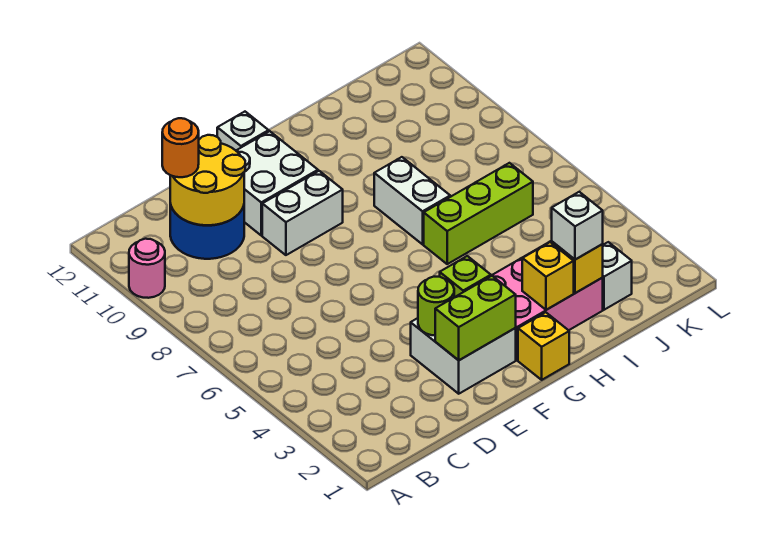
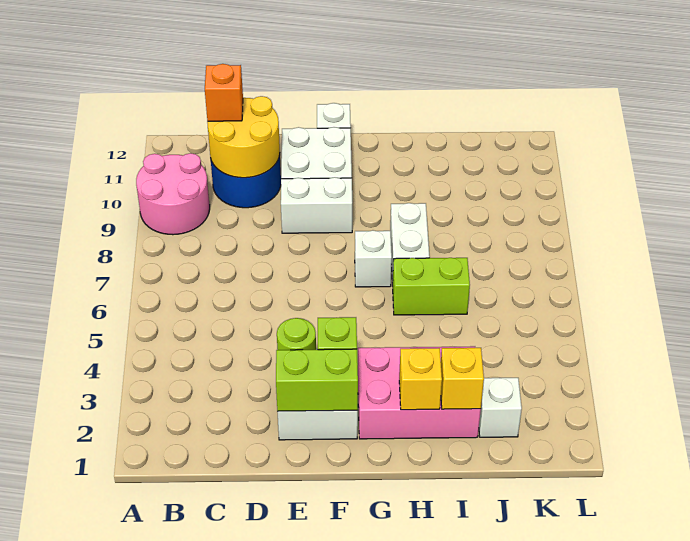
pink round brick A10 level 1 -> pink round brick A9:B10 level 1
orange round brick C11 level 3 -> orange brick C11 level 3
yellow brick G1 level 1 -> none
lime brick H6:J6 level 1 -> lime brick H6:I6 level 1
white brick I2 level 3 -> white brick G7 level 1

